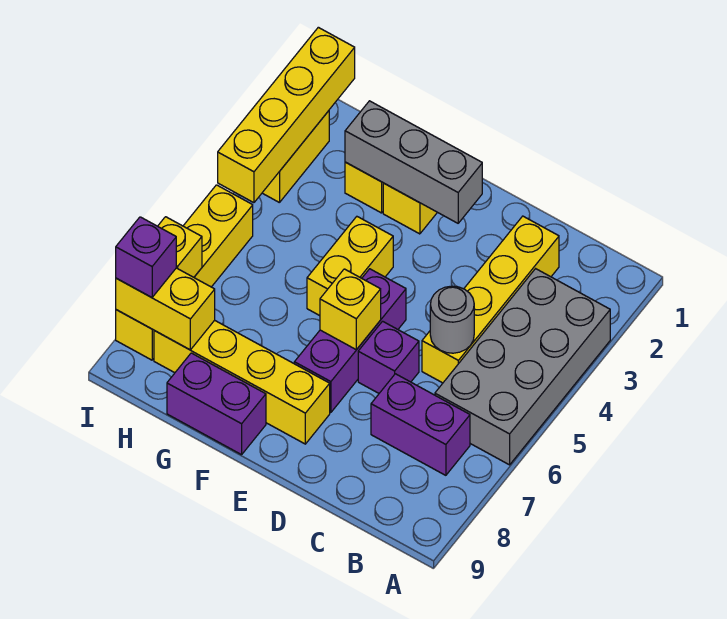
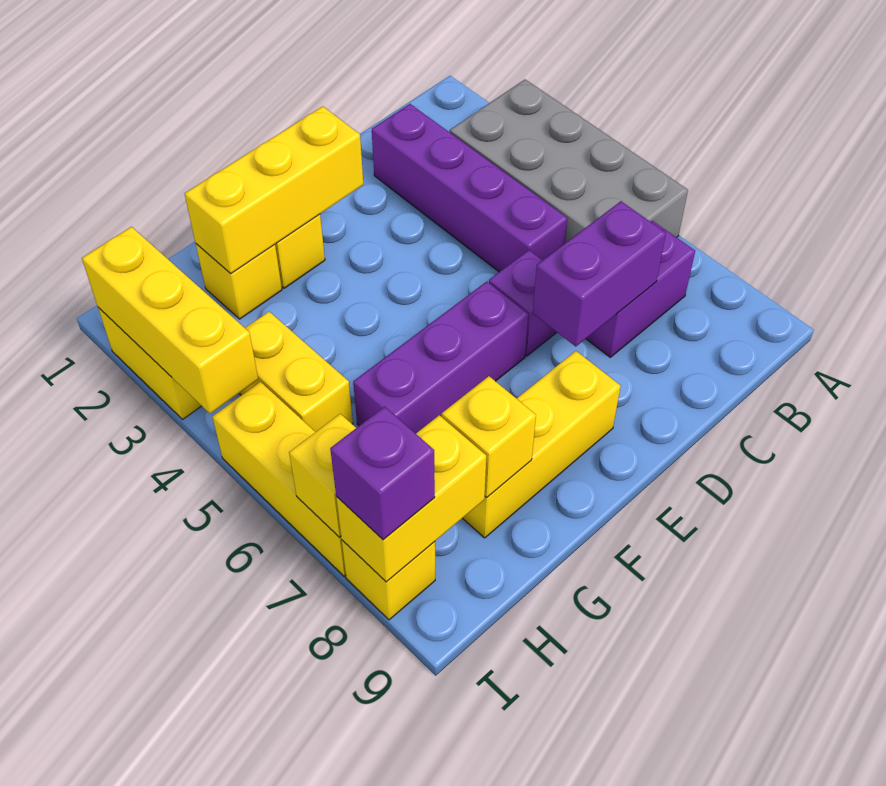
yellow brick C2:C5 level 1 -> purple brick C2:C5 level 1
grey round brick C5 level 2 -> none
grey brick E2:G2 level 2 -> yellow brick E2:G2 level 2
purple brick E5:E7 level 1 -> purple brick E6:G6 level 1
yellow brick E6 level 2 -> yellow brick G8 level 2
yellow brick E8:H8 level 1 -> yellow brick E8:G8 level 1
yellow brick F4:F5 level 1 -> yellow brick H4:H5 level 1
purple brick F9:G9 level 1 -> purple brick C7:D7 level 2
yellow brick I1:I4 level 2 -> yellow brick I2:I4 level 2

